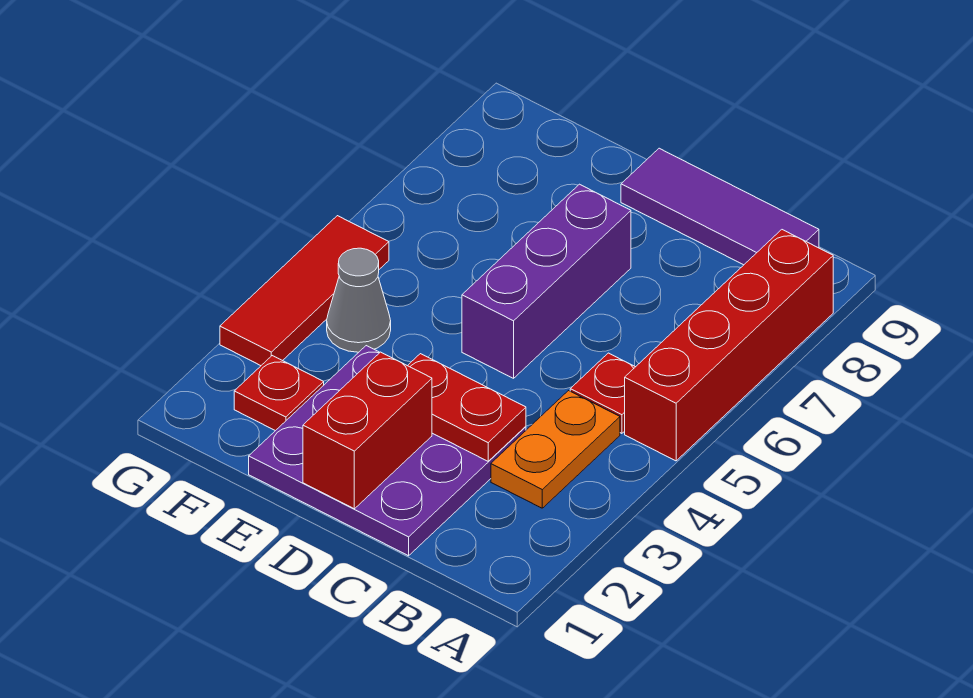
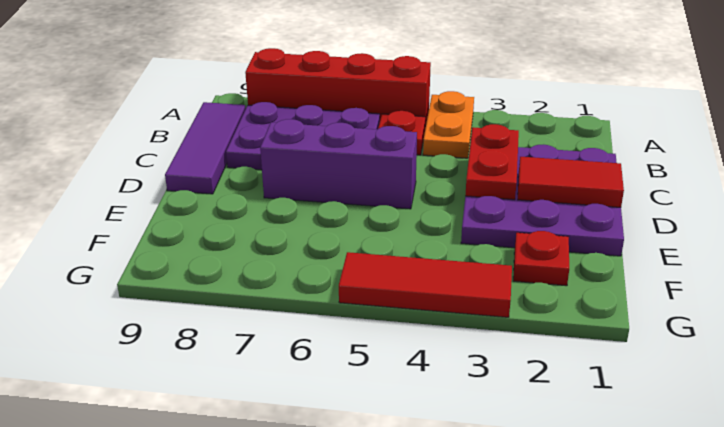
orange plate B3:B4 level 1 -> orange plate A4:B4 level 1
none -> purple plate B6:C8 level 1
red brick D1:D2 level 2 -> red tile D1:D2 level 2
grey cone F4 level 1 -> none

